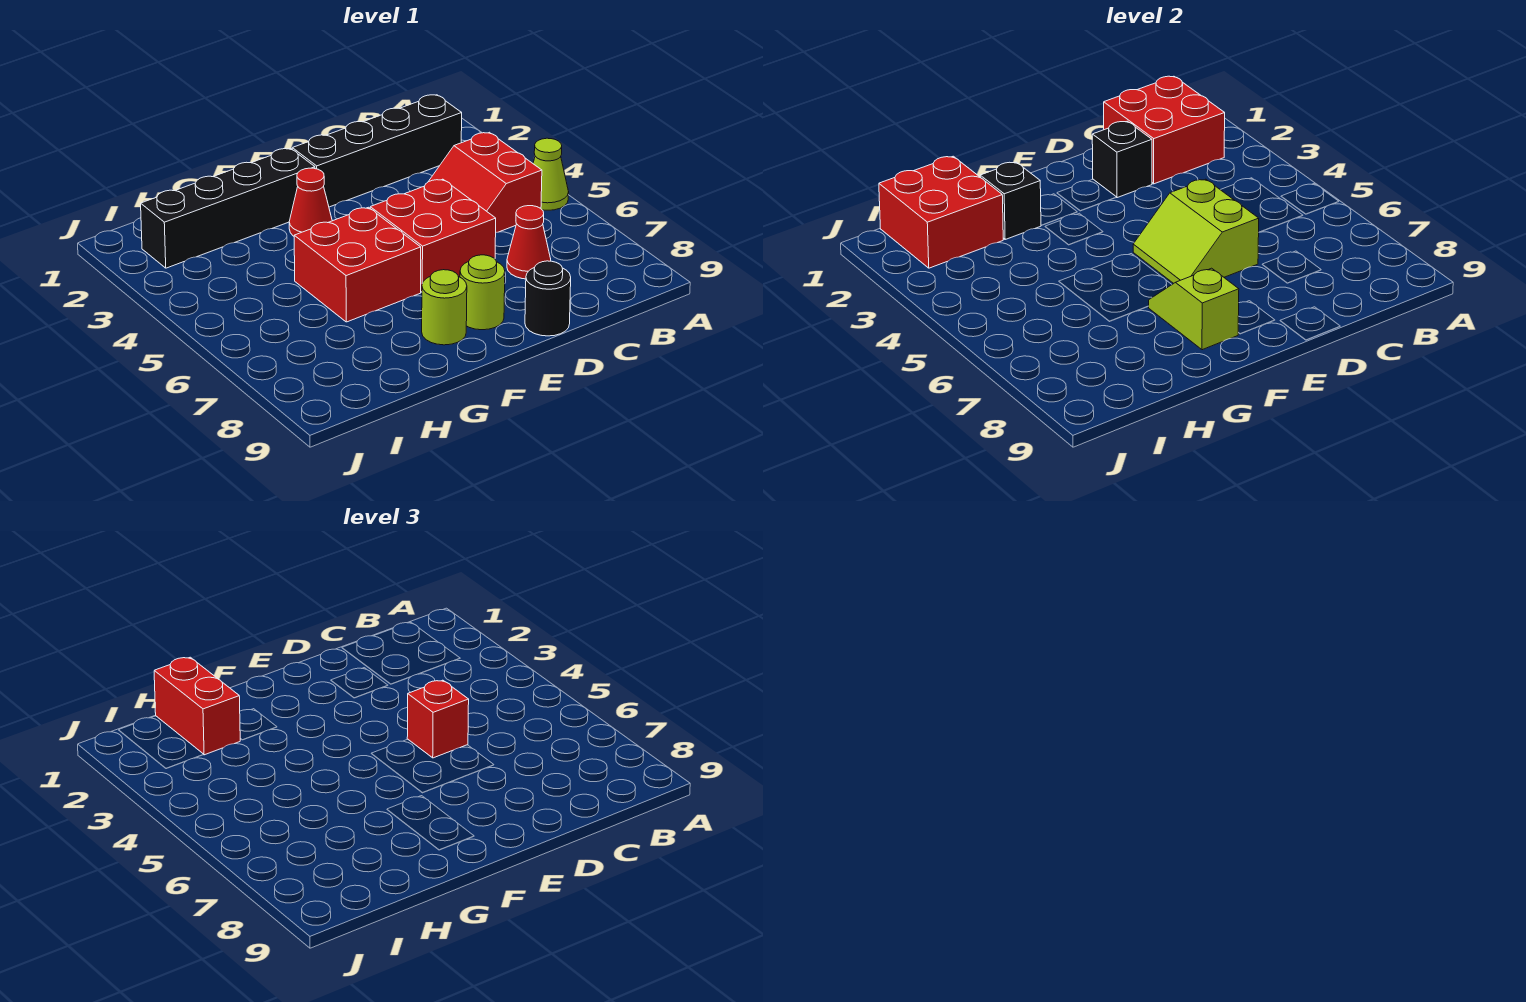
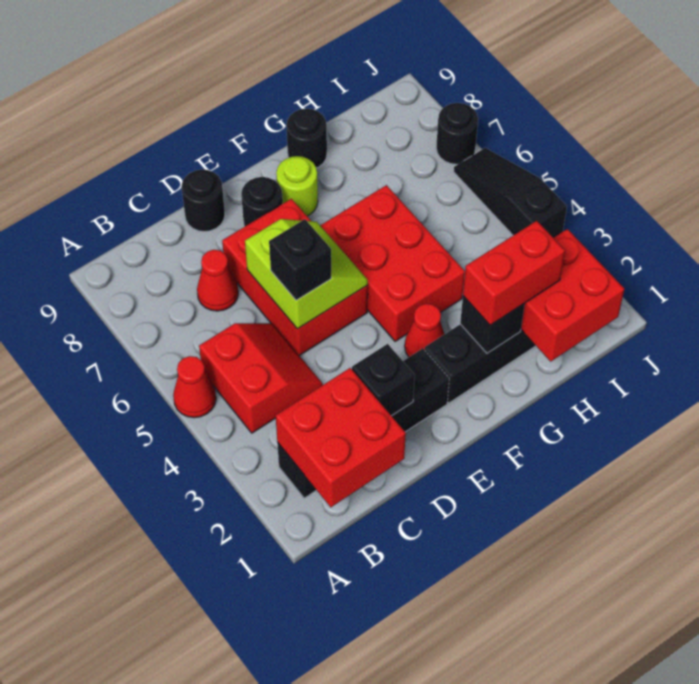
lime cone A5 level 1 -> red cone A5 level 1
red brick D5:E6 level 1 -> red brick D5:E7 level 1
red brick D5 level 3 -> black brick D5 level 3
lime round brick E8 level 1 -> black round brick E8 level 1
red brick F5:G6 level 1 -> red brick F4:G6 level 1
lime slope F7:F8 level 2 top 8 -> none
none -> black round brick G9 level 1
red brick H1:H2 level 3 -> red brick G2:H2 level 3
none -> black slope J4:J6 level 1 top 4
none -> black round brick J7 level 1

